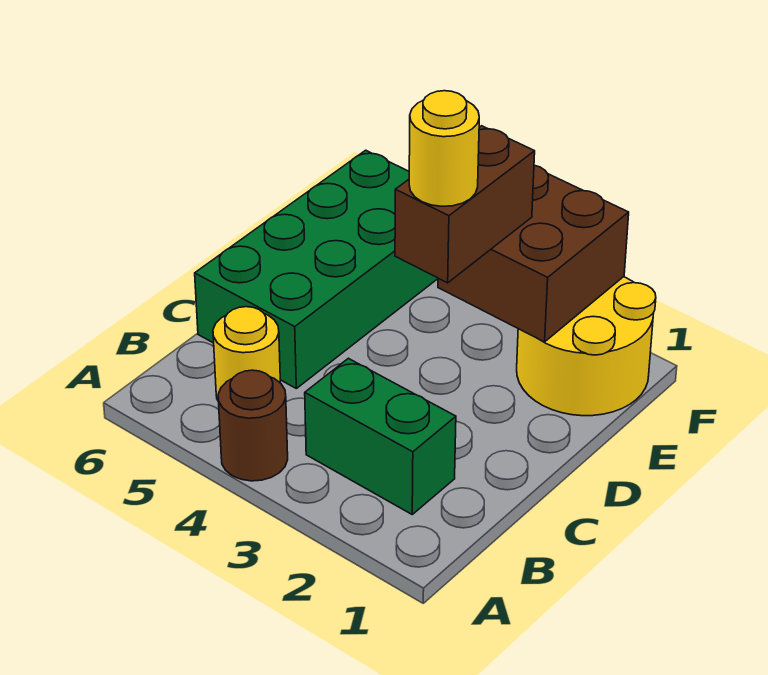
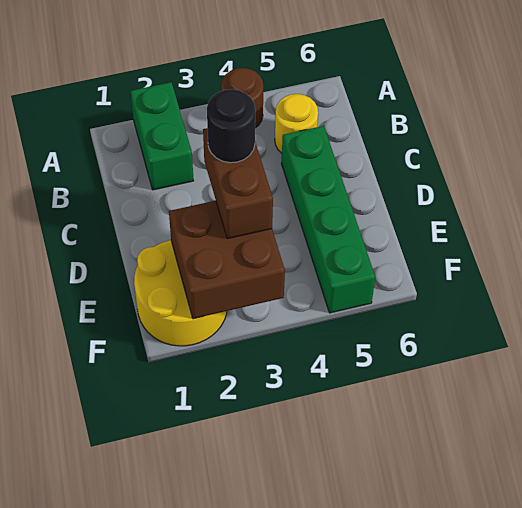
green brick B2:B3 level 1 -> green brick A2:B2 level 1
green brick C5:F6 level 1 -> green brick C5:F5 level 1
yellow round brick D3 level 4 -> black round brick D3 level 4

